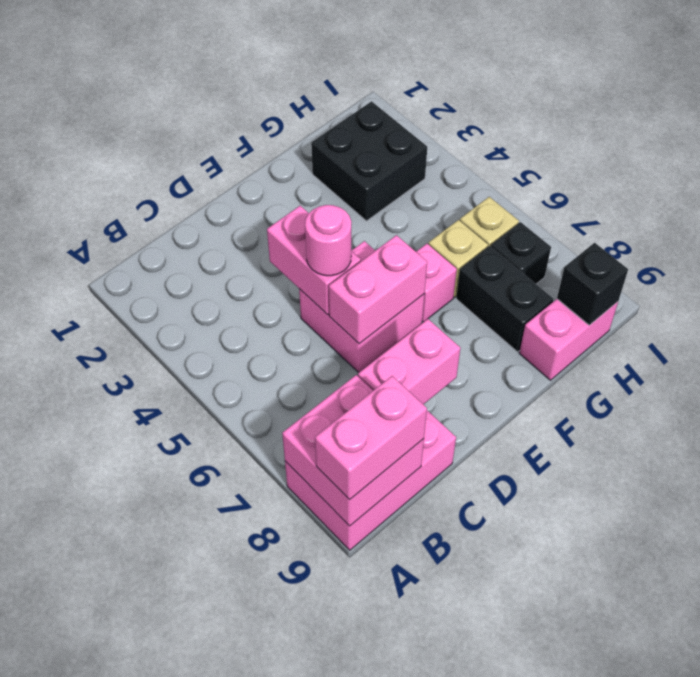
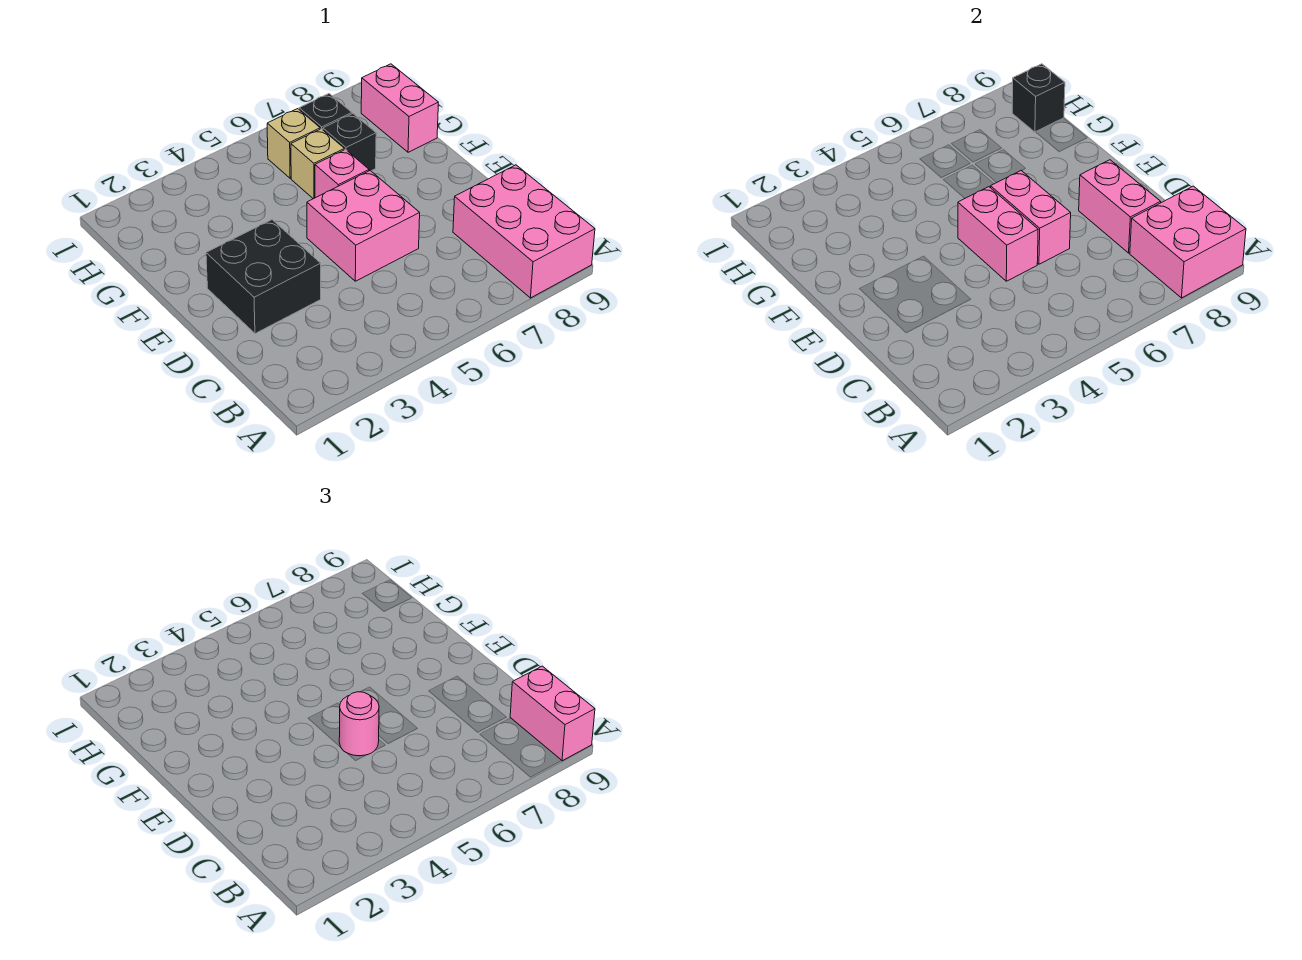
pink brick D4:D5 level 2 -> pink brick D5:E5 level 2
black brick G2:H3 level 1 -> black brick D2:E3 level 1
black brick G7:G8 level 1 -> black brick G7 level 1

